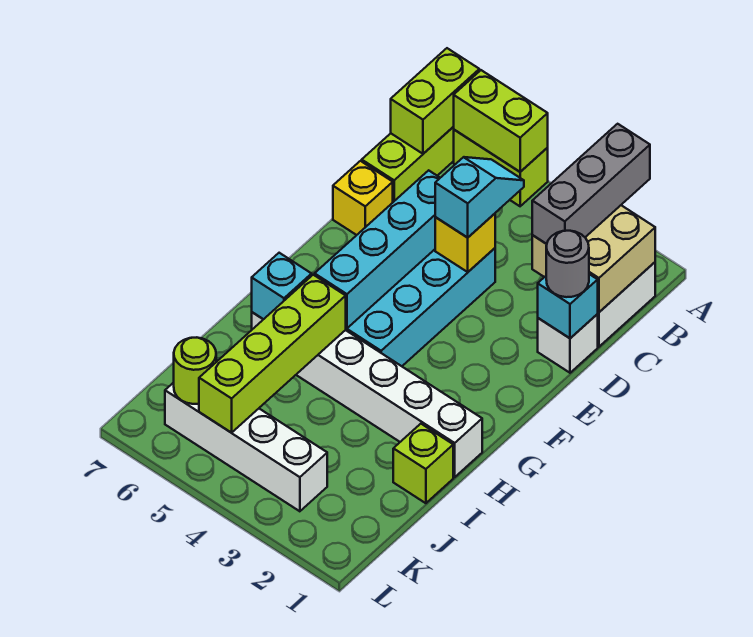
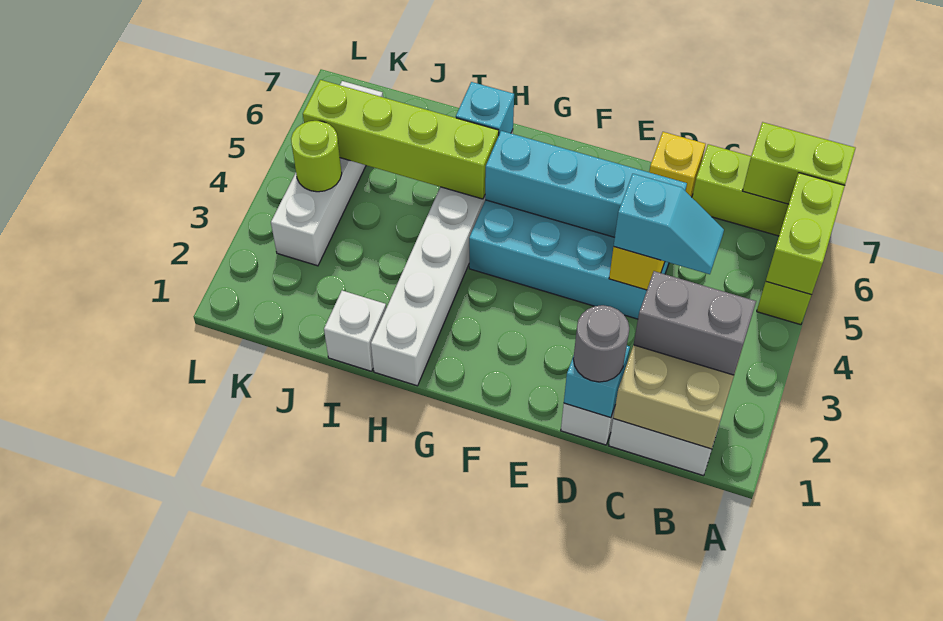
grey brick A2:C2 level 3 -> grey brick B2:C2 level 3
lime brick I1 level 1 -> white brick I1 level 1
lime round brick K6 level 2 -> lime round brick K4 level 2

